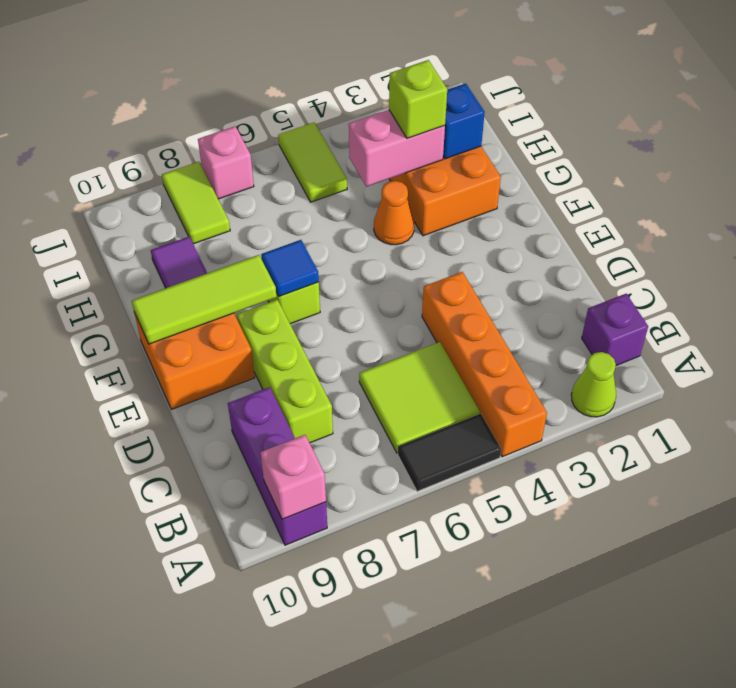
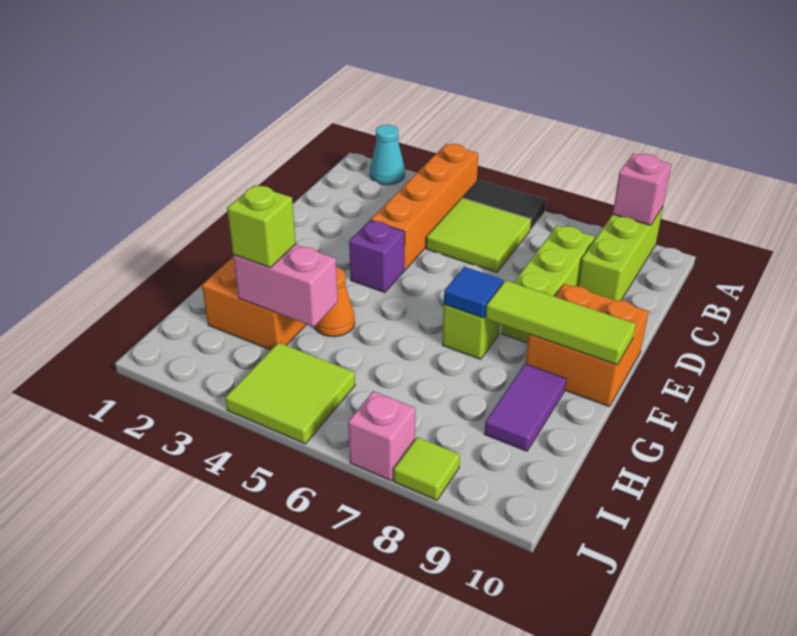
lime cone A2 level 1 -> cyan cone A2 level 1
purple brick A9:C9 level 1 -> lime brick A9:C9 level 1
purple brick B1 level 1 -> purple brick E4 level 1
blue brick H2 level 2 -> none
lime tile I5:J5 level 1 -> lime tile I4:J5 level 1
lime tile I8:J8 level 1 -> lime tile J8 level 1

